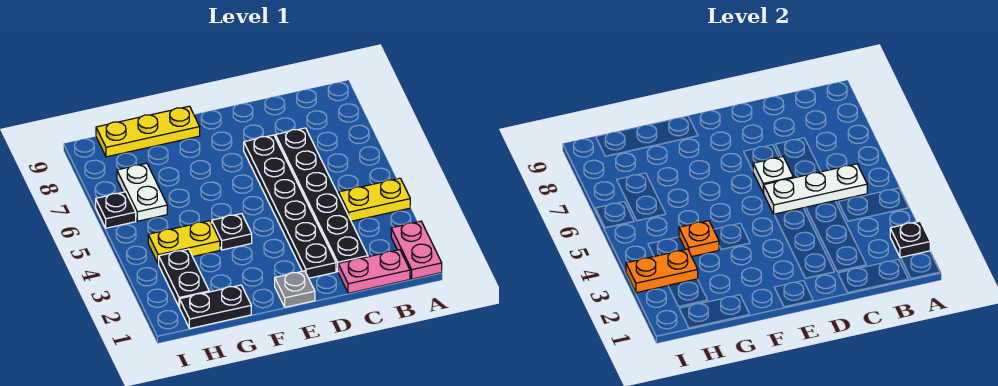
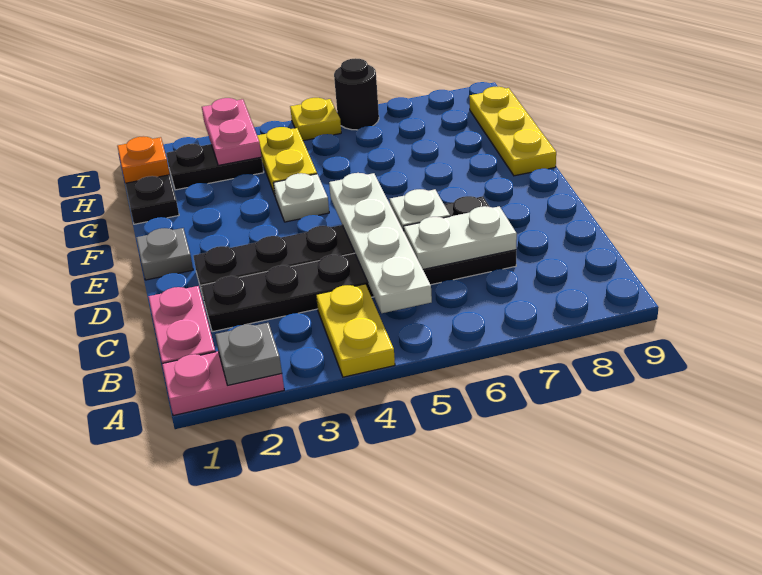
black plate A2 level 2 -> grey plate A2 level 2
white plate B5:D5 level 2 -> white plate B5:E5 level 2
black plate F4 level 1 -> white plate F4 level 1
orange plate G4 level 2 -> orange plate H1 level 2
orange plate H3:I3 level 2 -> pink plate H3:I3 level 2
white plate H6:H7 level 1 -> white plate C6:C7 level 2
none -> yellow plate I5 level 1
black plate I6 level 1 -> black round brick I6 level 1

